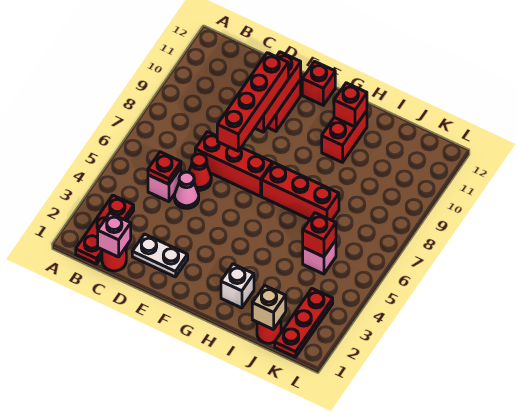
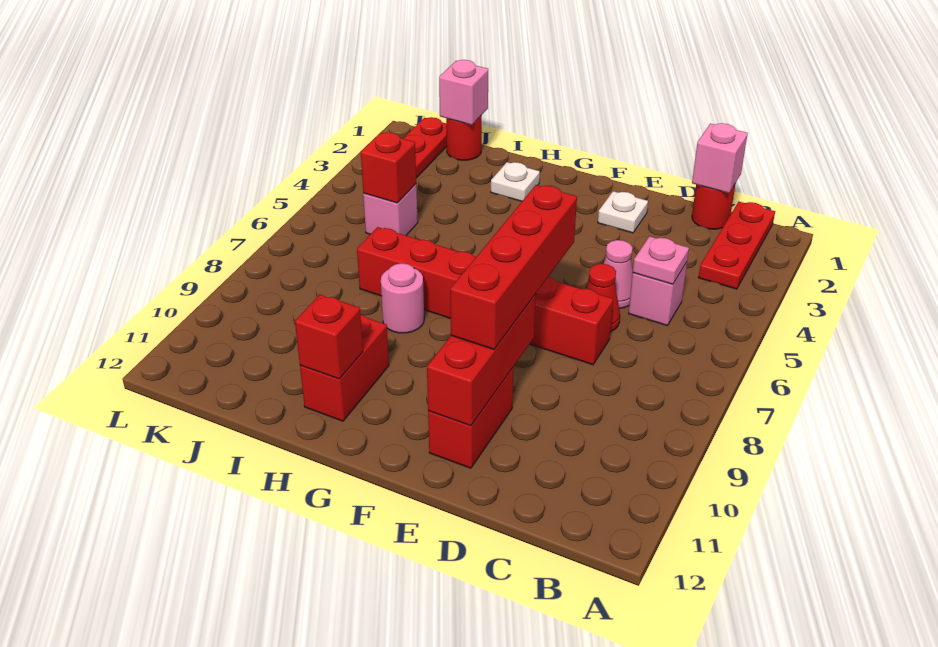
red plate C5 level 2 -> pink plate C5 level 2
white plate D2:E2 level 1 -> white plate E2 level 1
red brick F12 level 1 -> none
white brick H2 level 1 -> white plate H2 level 1
none -> pink round brick H8 level 1
tan brick J1 level 2 -> pink brick J1 level 2

